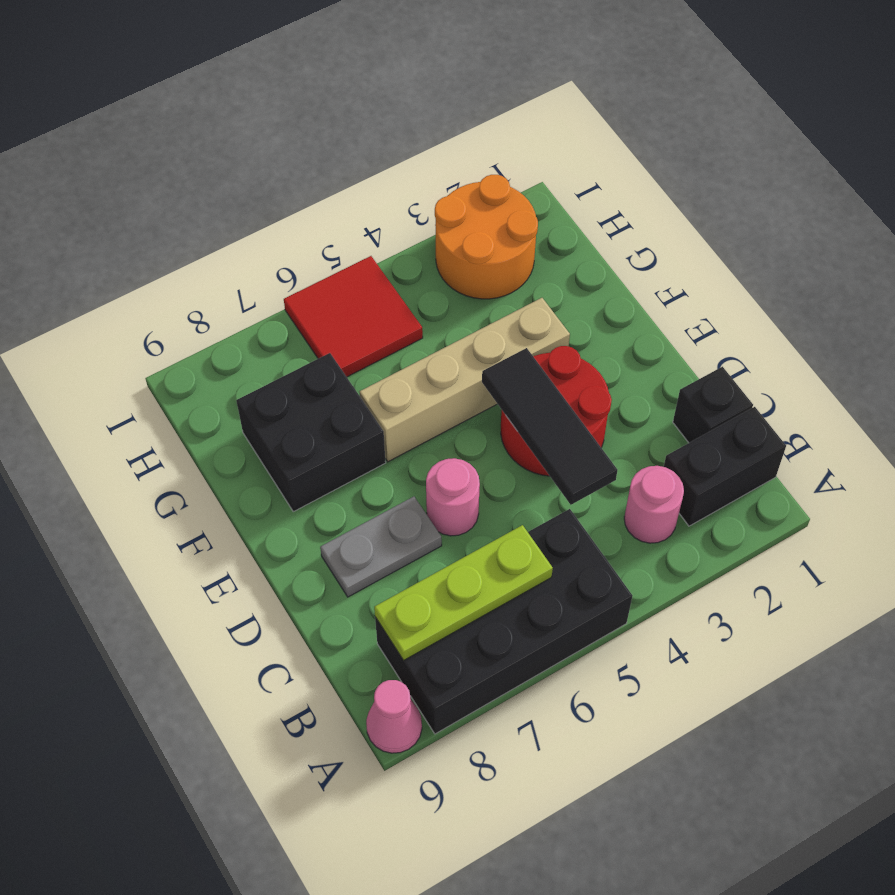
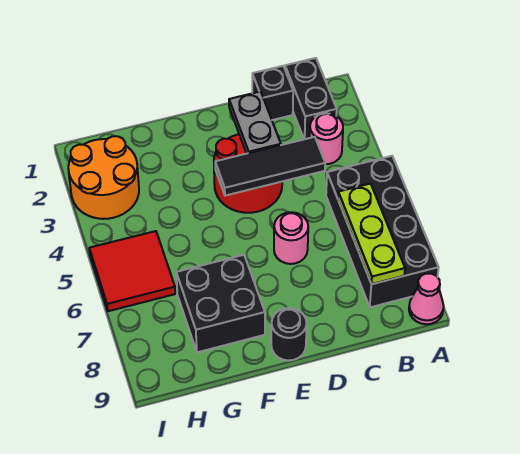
grey plate D7:D8 level 1 -> grey plate D2:D3 level 2
none -> black round brick E9 level 1
tan brick F3:F6 level 1 -> none

